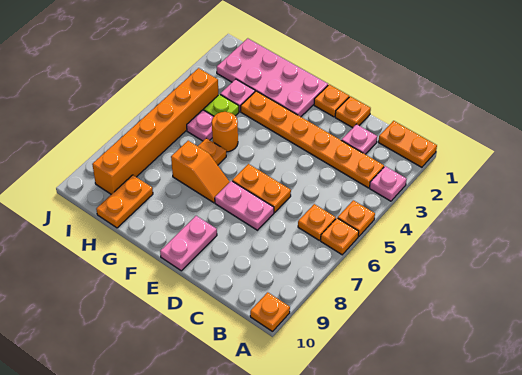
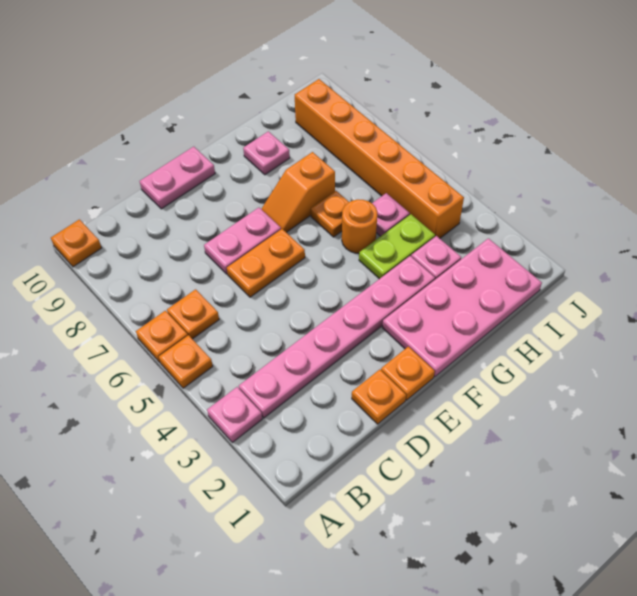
orange plate A1:B1 level 1 -> none
orange plate B3:G3 level 1 -> pink plate B3:G3 level 1
pink plate C2 level 1 -> pink plate G9 level 1
pink plate E9:E10 level 1 -> pink plate D10:E10 level 1
lime plate H4 level 1 -> lime plate G4:H4 level 1
orange plate H9:H10 level 1 -> none

